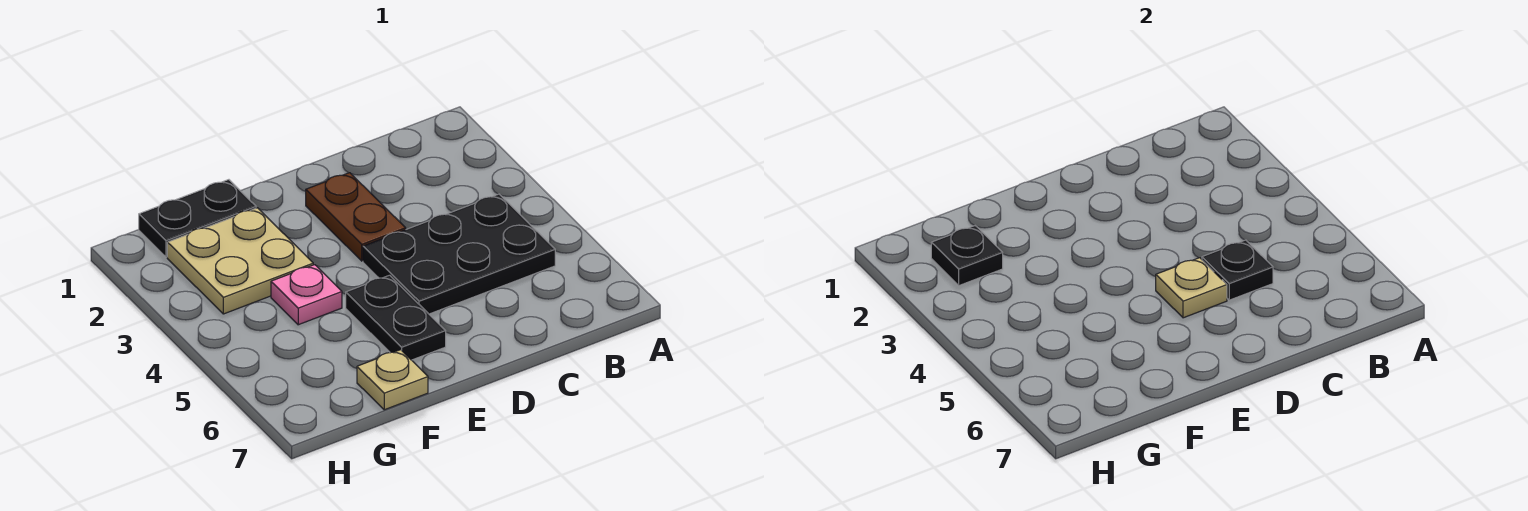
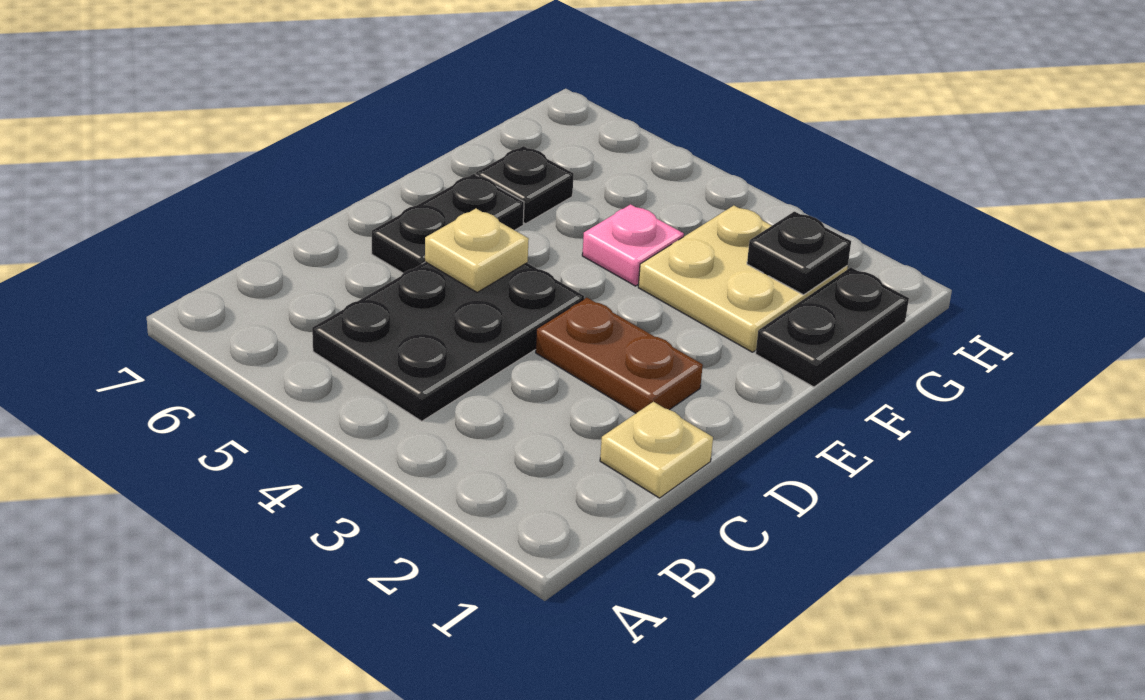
black plate C5 level 2 -> black plate F6 level 1
black plate E5:E6 level 1 -> black plate D6:E6 level 1
tan plate F7 level 1 -> tan plate C1 level 1

